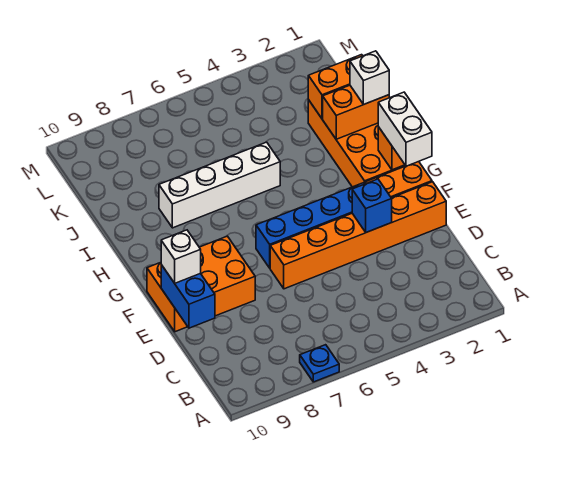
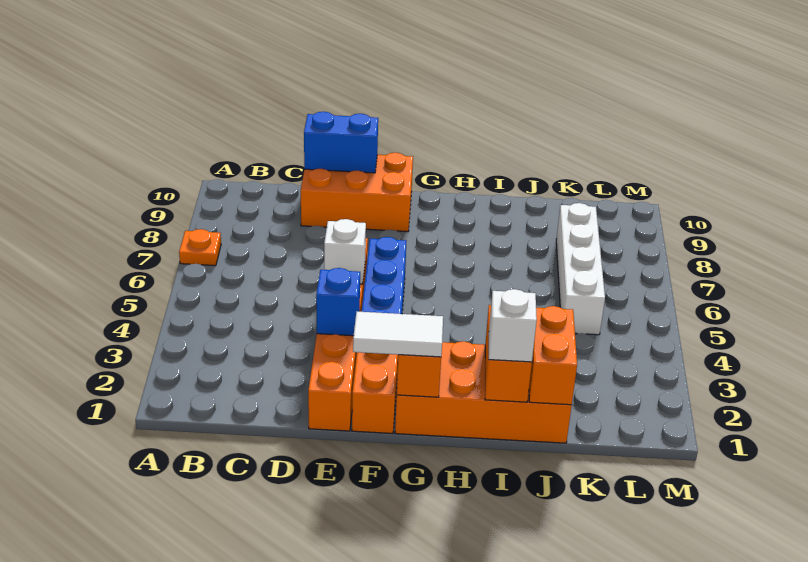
blue plate A7 level 1 -> orange plate A7 level 1
orange brick E8:F10 level 1 -> orange brick D9:F10 level 1
white brick E10 level 3 -> white brick E5 level 2
white brick F1:G1 level 3 -> white tile F1:G1 level 3
white brick I5:I8 level 1 -> white brick K5:K8 level 1

